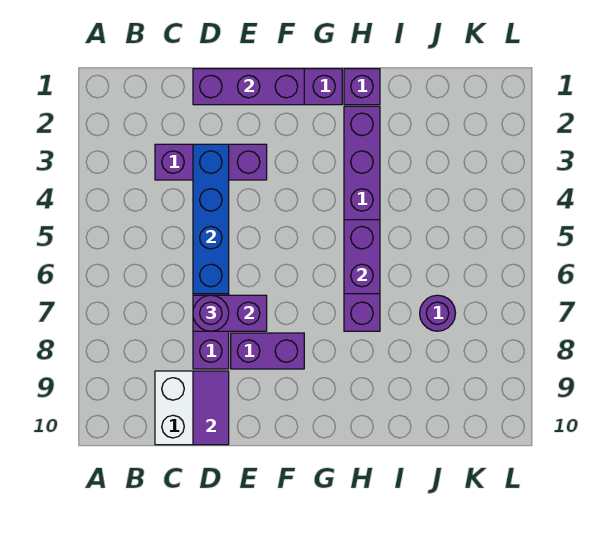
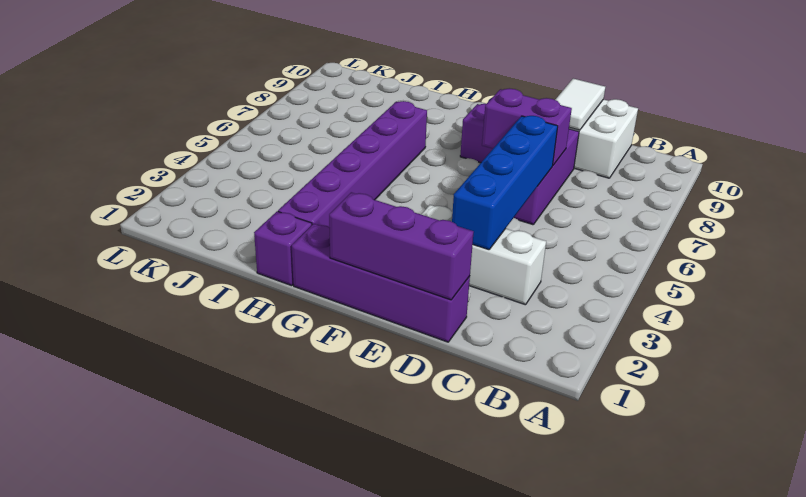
purple brick C3:E3 level 1 -> white brick C3:E3 level 1
purple round brick D7 level 3 -> none
purple tile D9:D10 level 2 -> white tile D9:D10 level 2
purple brick H5:H6 level 2 -> none
purple round brick J7 level 1 -> none

